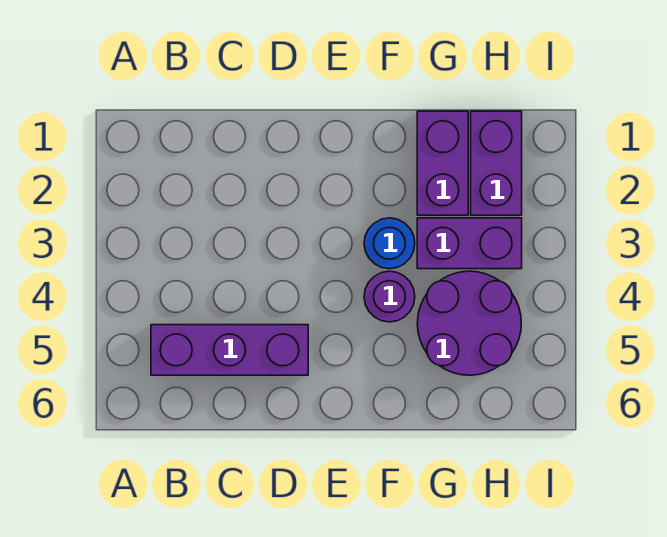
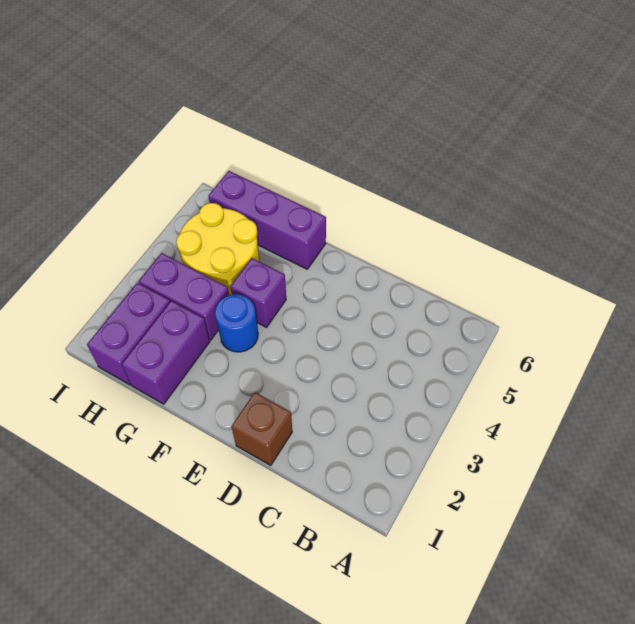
purple brick B5:D5 level 1 -> purple brick F6:H6 level 1
none -> brown brick D1 level 1
purple round brick F4 level 1 -> purple brick F4 level 1
purple round brick G4:H5 level 1 -> yellow round brick G4:H5 level 1

